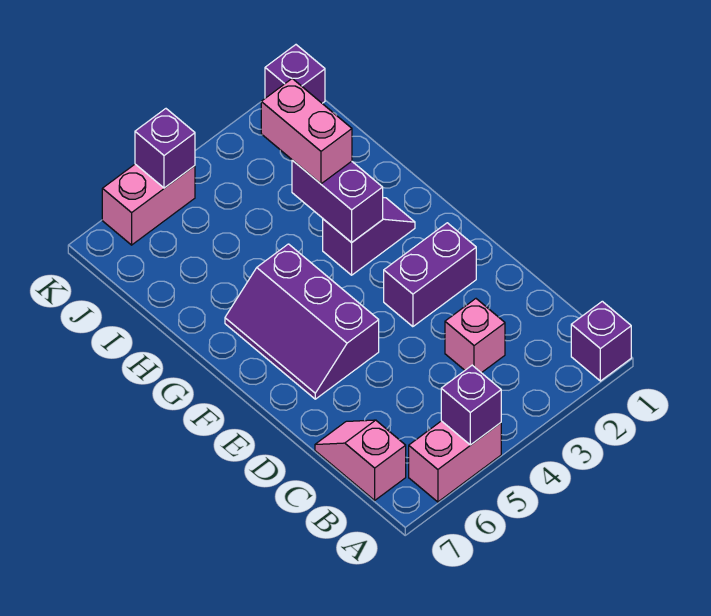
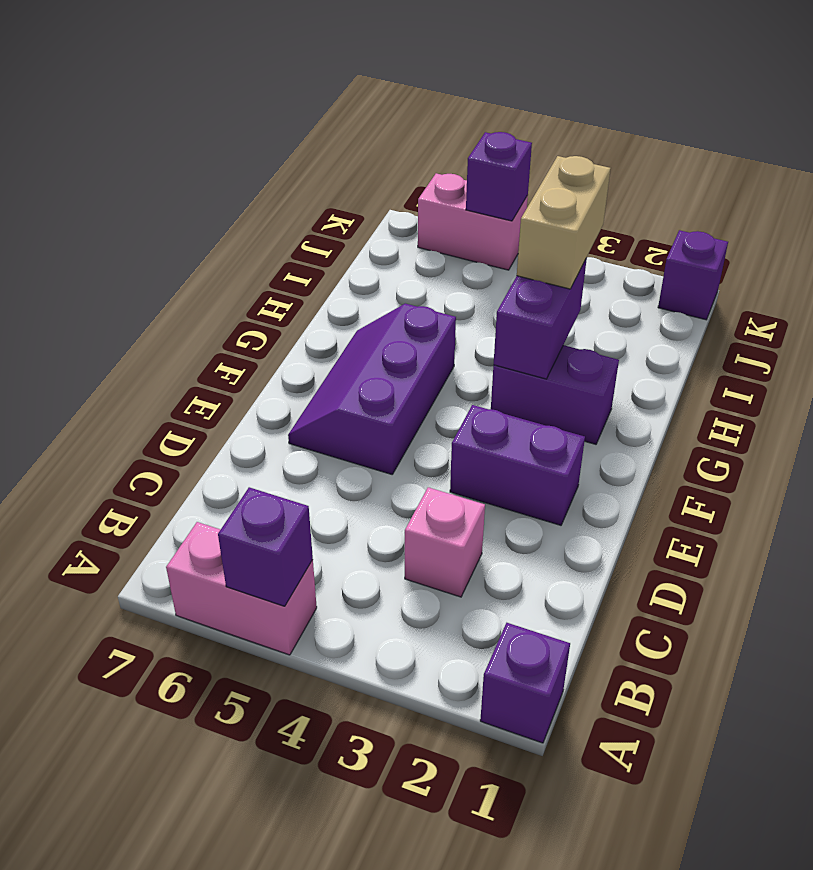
pink slope B7:C7 level 1 top B -> none
purple slope G2:G3 level 1 top 3 -> purple brick G2:G3 level 1
pink brick H3:I3 level 3 -> tan brick H3:I3 level 3

